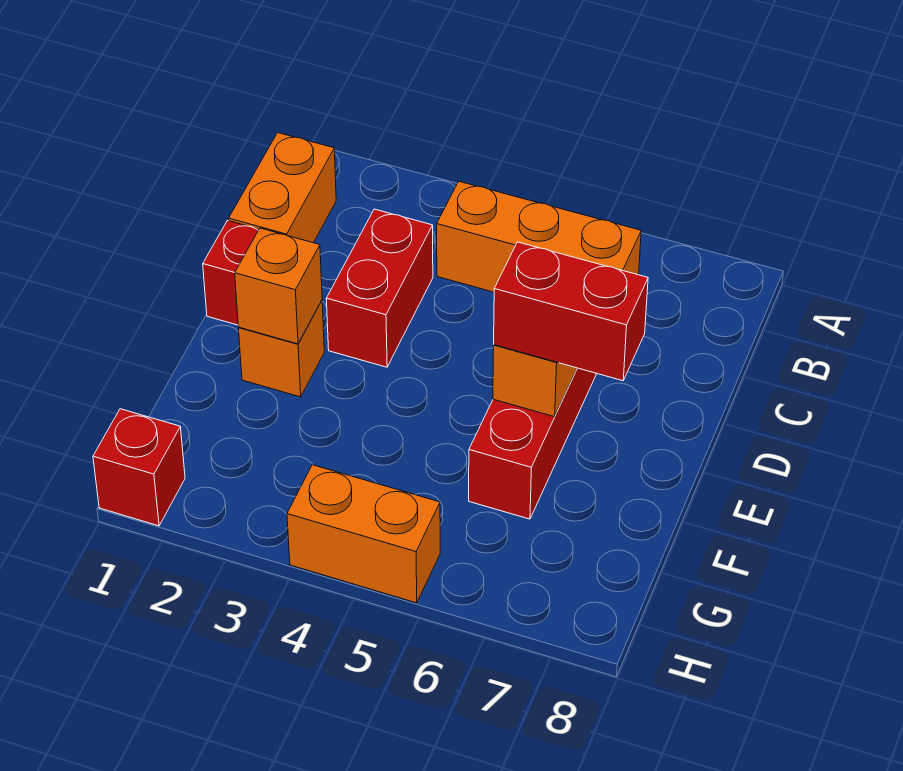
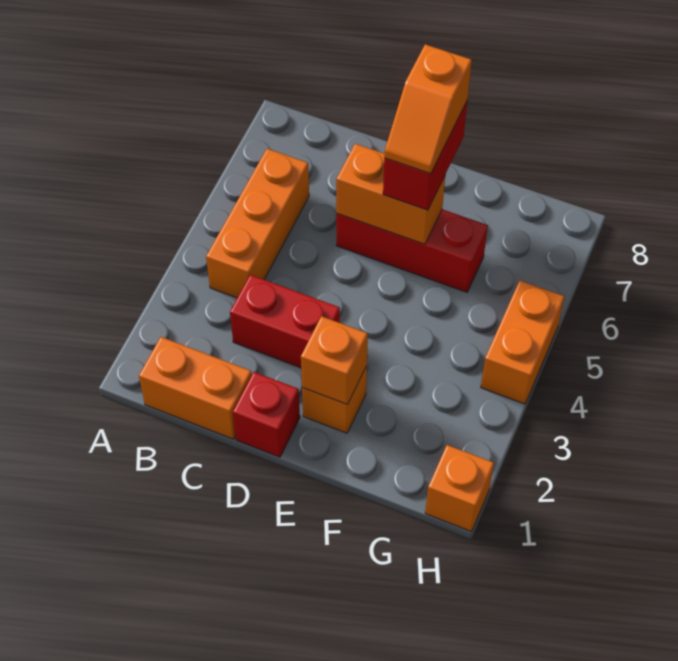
none -> orange slope E6:E7 level 4 top 7
red brick H1 level 1 -> orange brick H1 level 1

